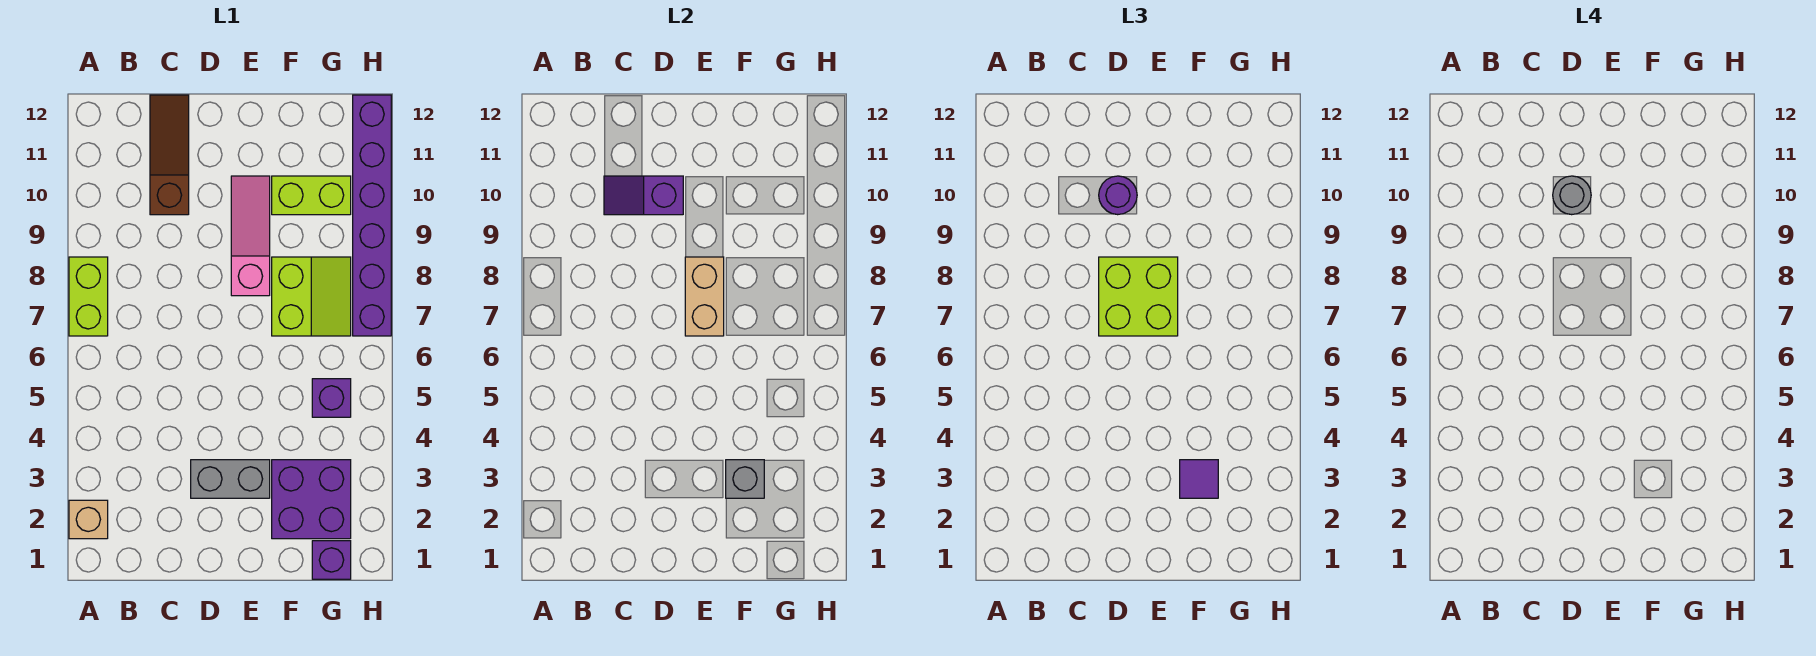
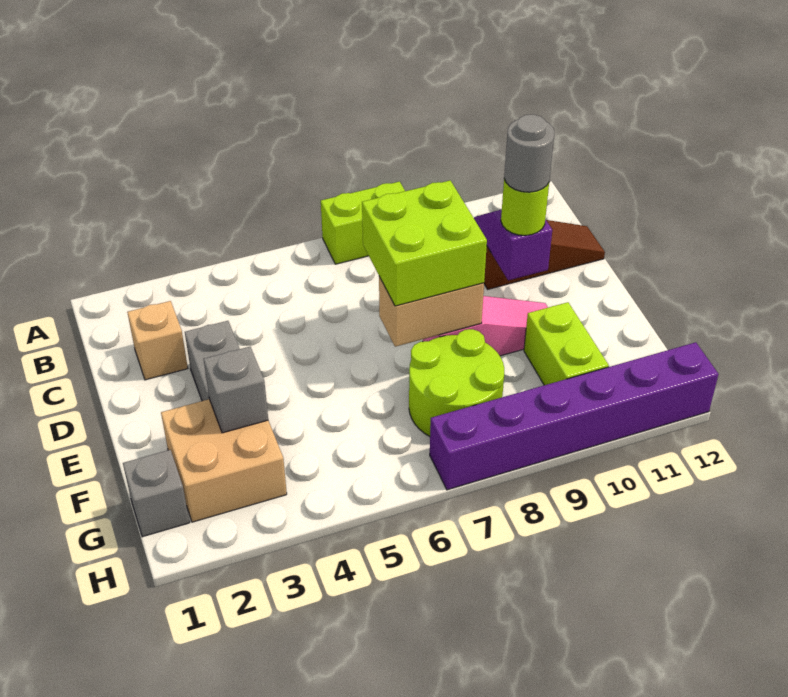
tan brick A2 level 1 -> tan brick C2 level 1
purple round brick D10 level 3 -> lime round brick D10 level 3
purple brick F2:G3 level 1 -> tan brick F2:G3 level 1
purple tile F3 level 3 -> none
lime slope F7:G8 level 1 top F -> lime round brick F7:G8 level 1
purple brick G1 level 1 -> grey brick G1 level 1
purple brick G5 level 1 -> none

